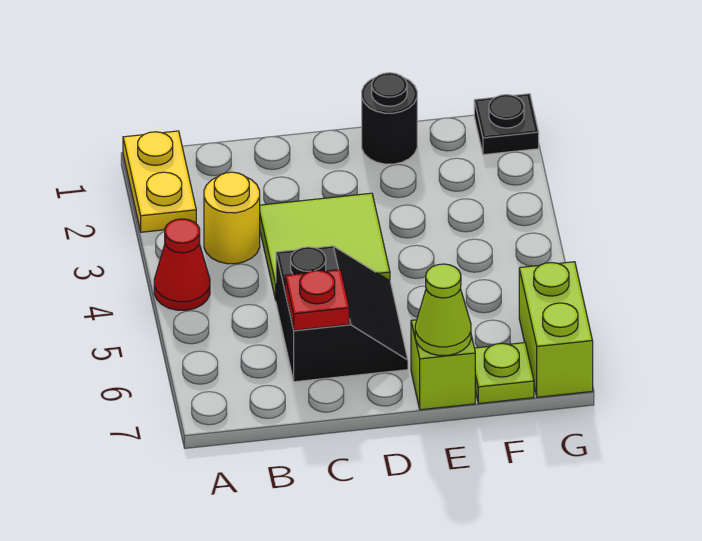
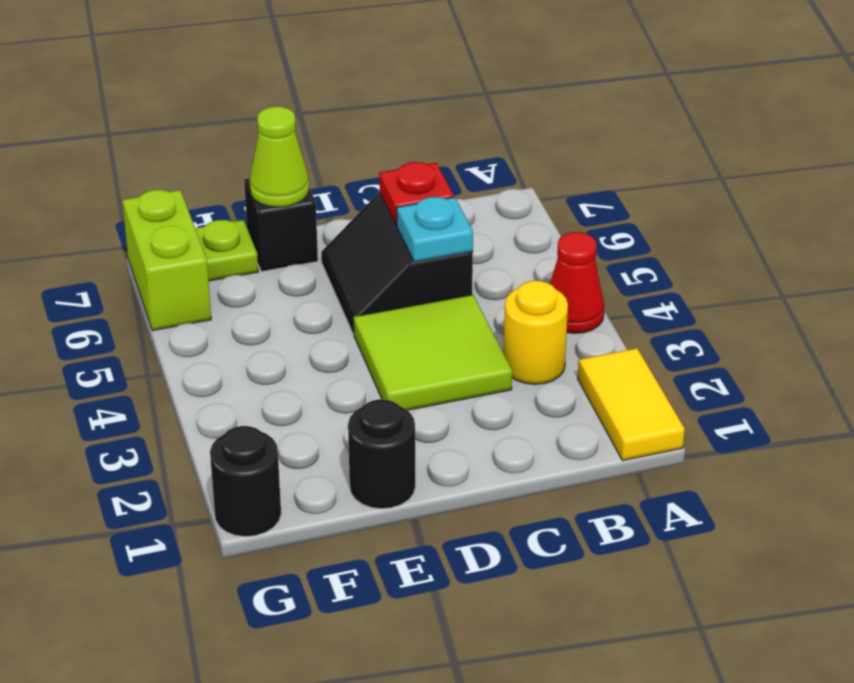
yellow plate A1:A2 level 1 -> yellow tile A1:A2 level 1
none -> cyan plate C5 level 2
lime brick E7 level 1 -> black brick E7 level 1
black plate G1 level 1 -> black round brick G1 level 1

